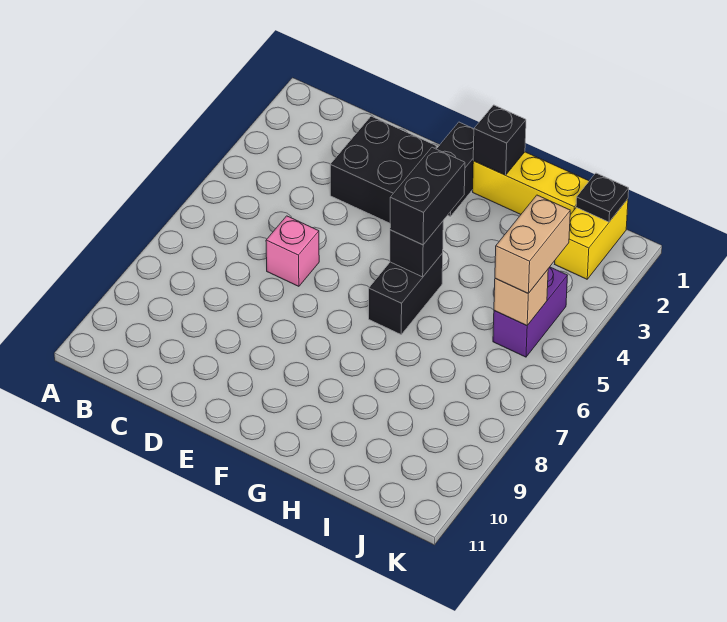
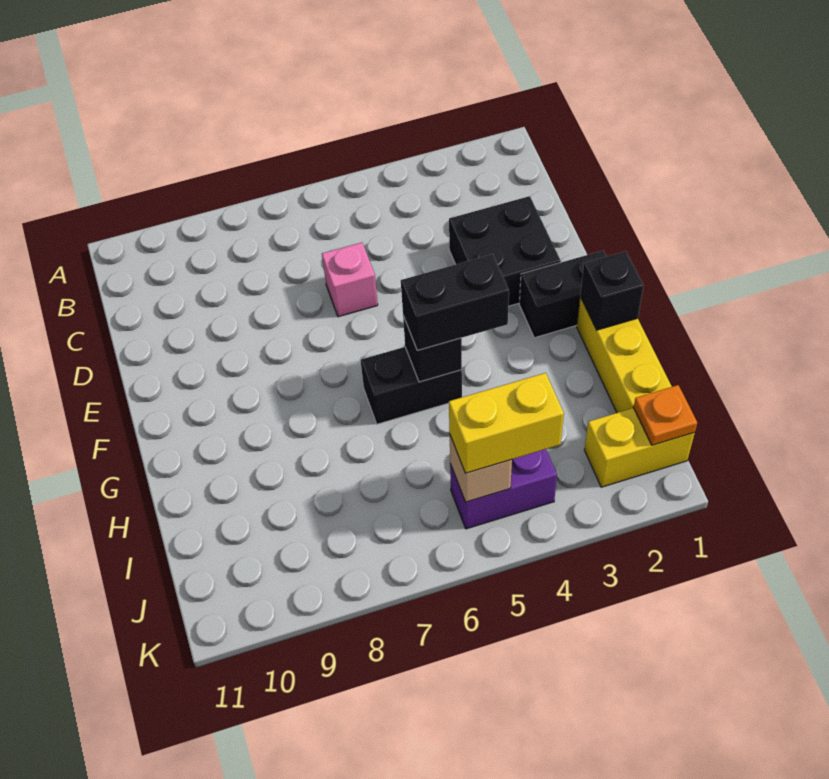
black plate J1 level 2 -> orange plate J1 level 2
tan brick J4:J5 level 3 -> yellow brick J4:J5 level 3

